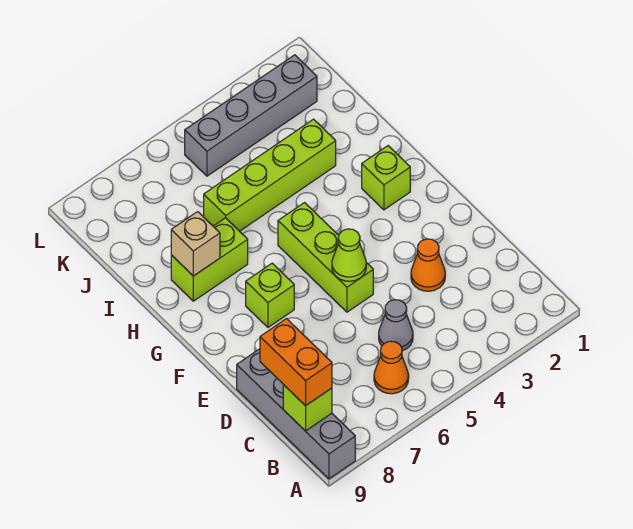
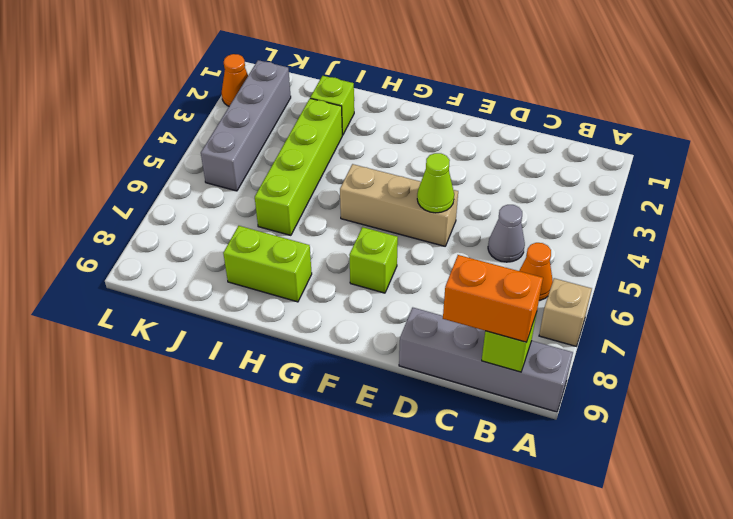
orange cone D3 level 1 -> orange cone L2 level 1
lime brick E5:G5 level 1 -> tan brick E5:G5 level 1
lime brick G2 level 1 -> lime brick I2 level 1
lime brick H7:H8 level 1 -> lime brick H8:I8 level 1
tan brick H8 level 2 -> tan brick A7 level 1

